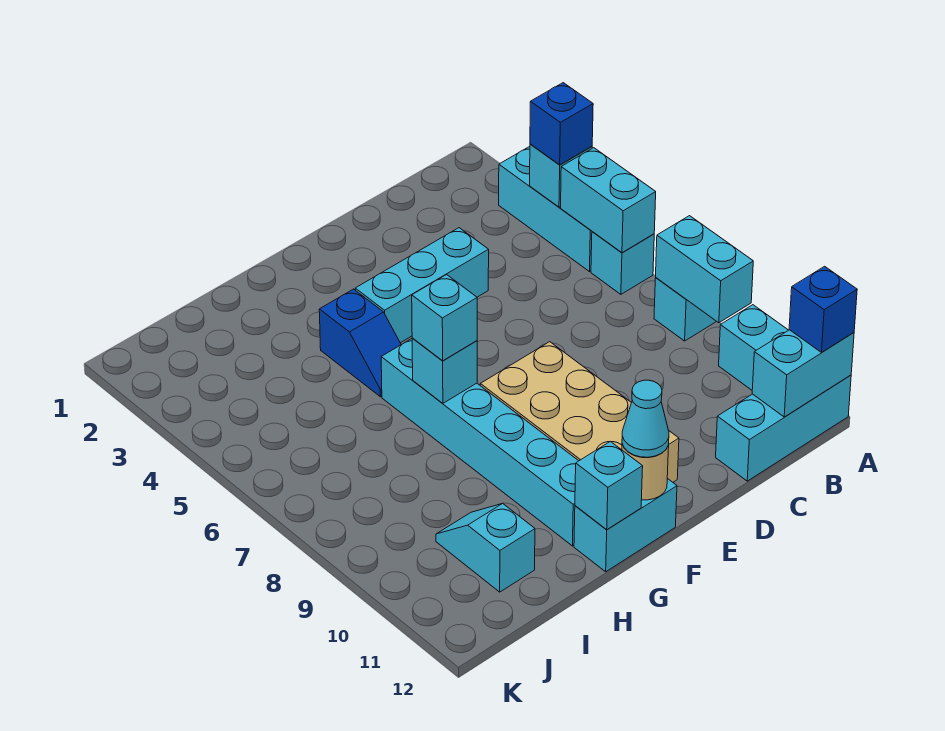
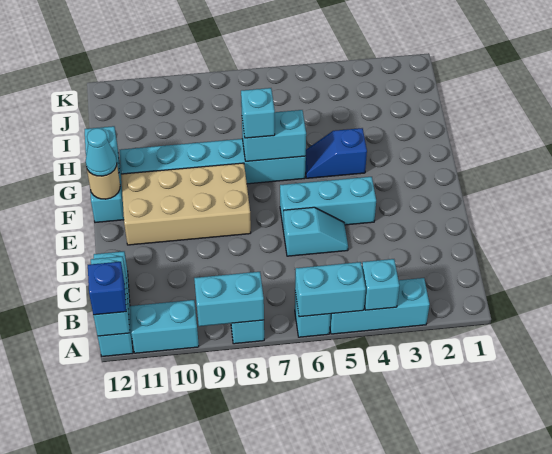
blue brick A4 level 3 -> none
cyan brick D4:F4 level 1 -> cyan brick E4:E6 level 1
cyan brick G7 level 2 -> cyan brick G6:G7 level 2
cyan slope I10:I11 level 1 top 11 -> cyan slope D5:D6 level 1 top 6

